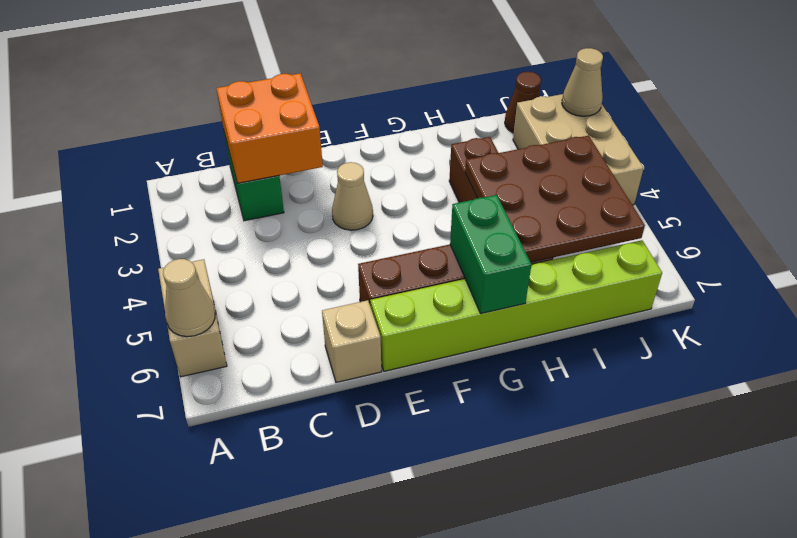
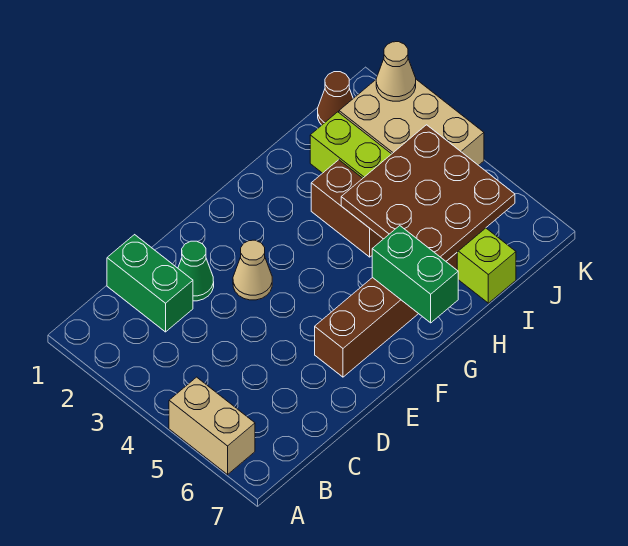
tan cone A6 level 2 -> none
orange brick C1:D2 level 2 -> none
none -> green cone D2 level 1
tan brick D7 level 1 -> none
lime brick E7:J7 level 1 -> lime brick I2:I7 level 1

